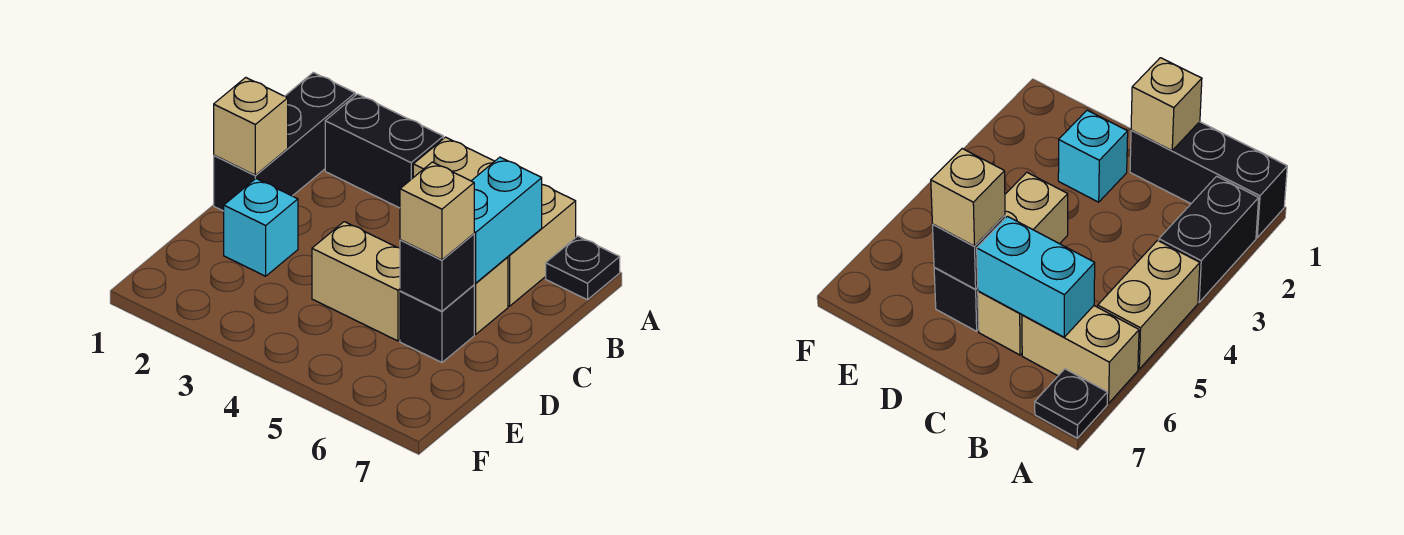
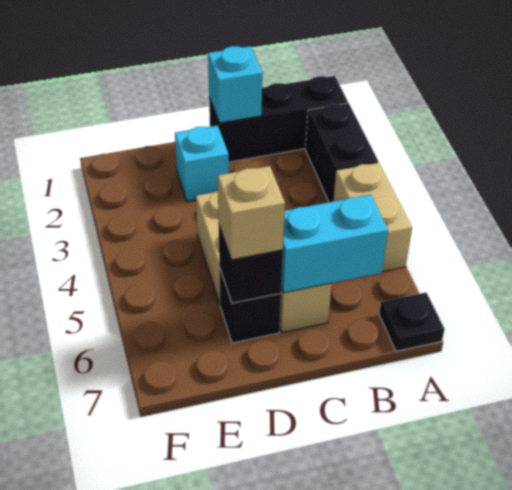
tan brick A6:B6 level 1 -> none
tan brick C1 level 2 -> cyan brick C1 level 2

